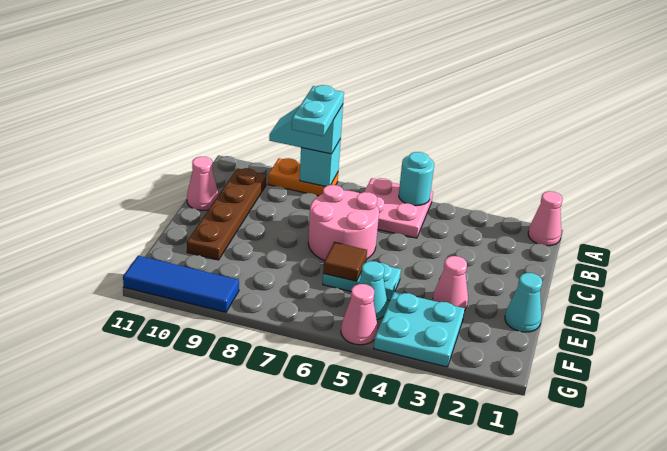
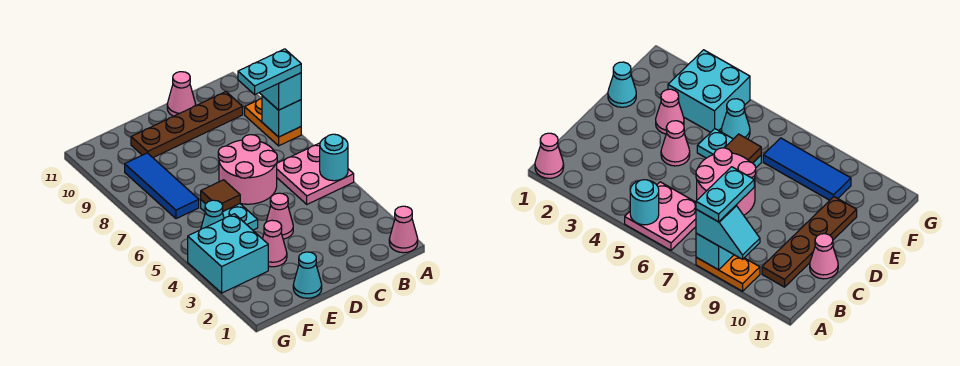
cyan plate F3:G4 level 1 -> cyan brick F3:G4 level 1
pink cone G5 level 1 -> pink cone D4 level 1
blue tile G9:G11 level 1 -> blue tile F7:F9 level 1

